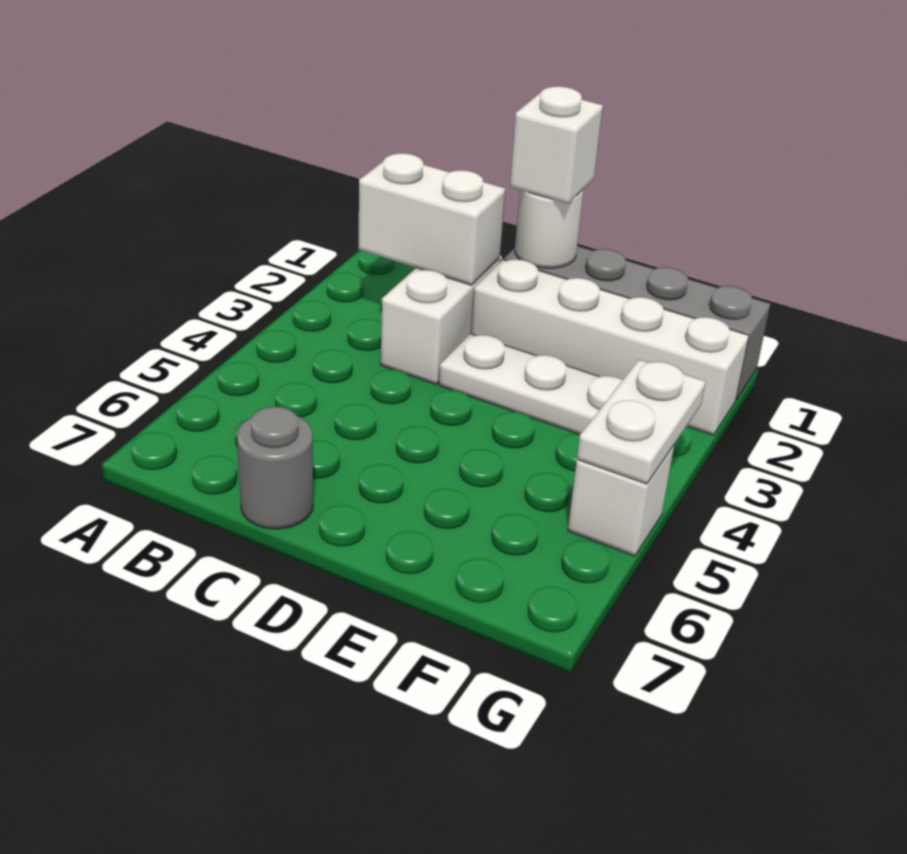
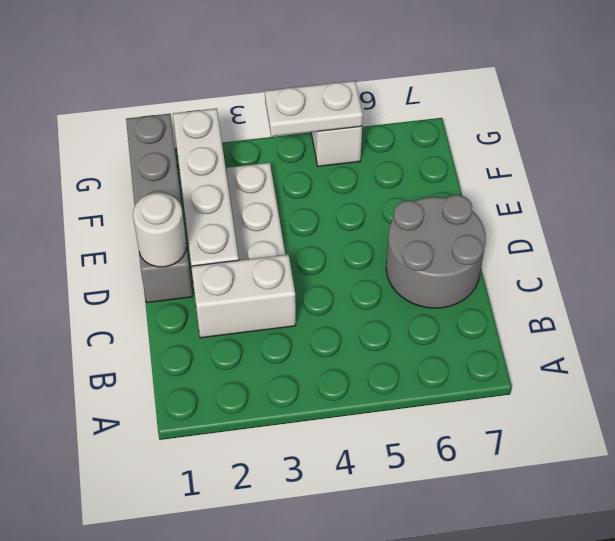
white brick B2:C2 level 2 -> none
grey round brick C7 level 1 -> grey round brick C6:D7 level 1
white brick D1 level 3 -> none

